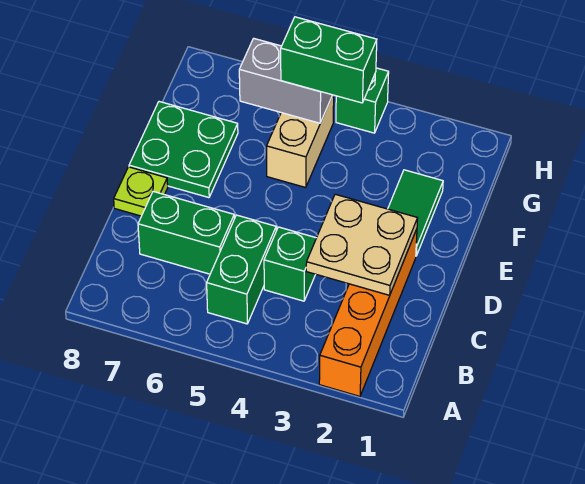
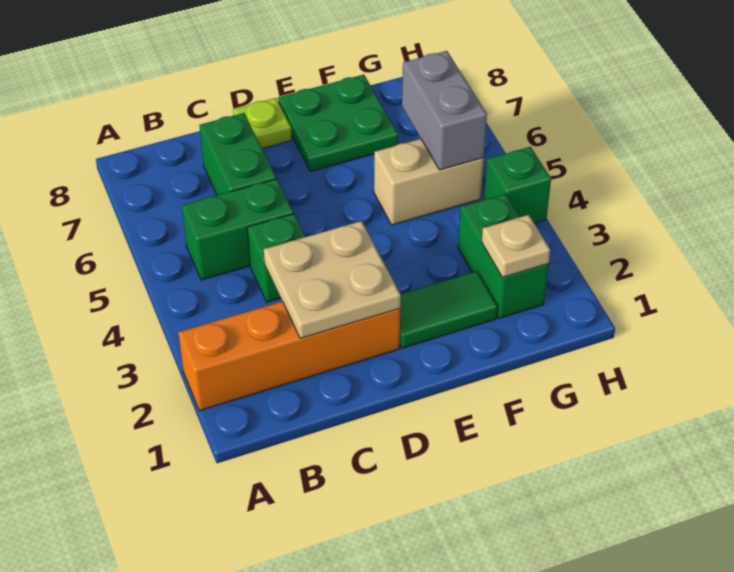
none -> tan plate G2 level 2
green brick G4:G5 level 3 -> green brick G2:G3 level 1

